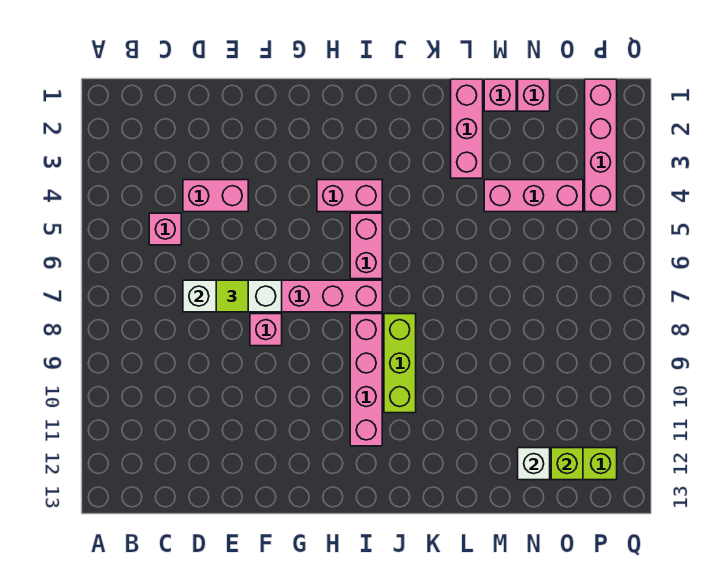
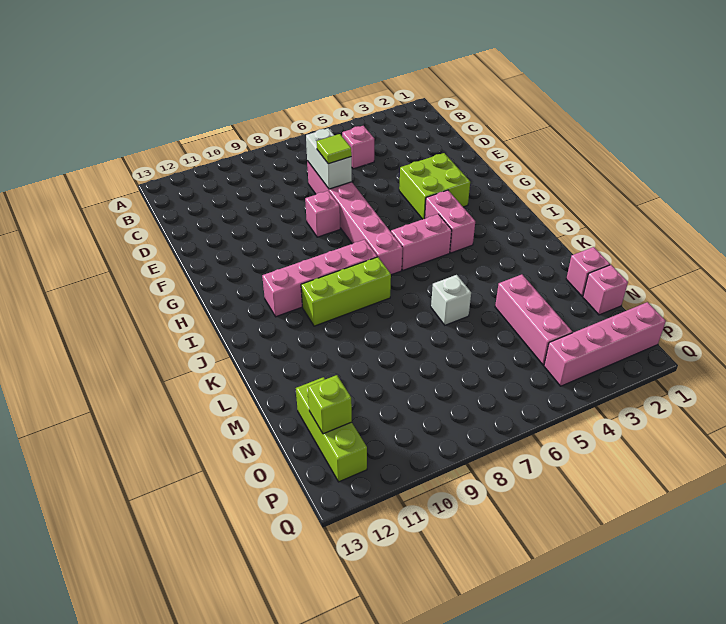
pink brick D4:E4 level 1 -> none
white brick D7:F7 level 2 -> white brick D7:E7 level 2
none -> lime brick F3:G4 level 1
pink brick L1:L3 level 1 -> none
white brick N12 level 2 -> white brick L6 level 1

